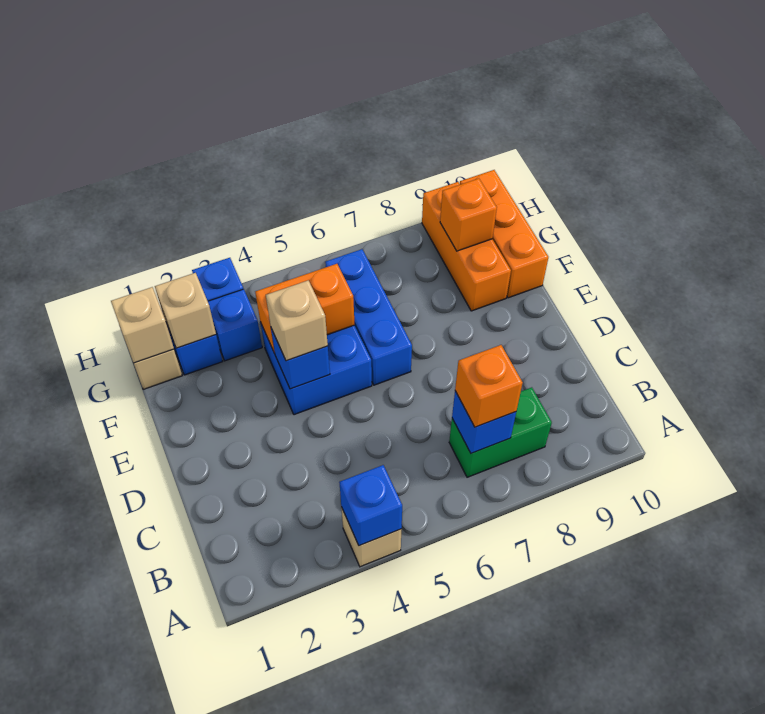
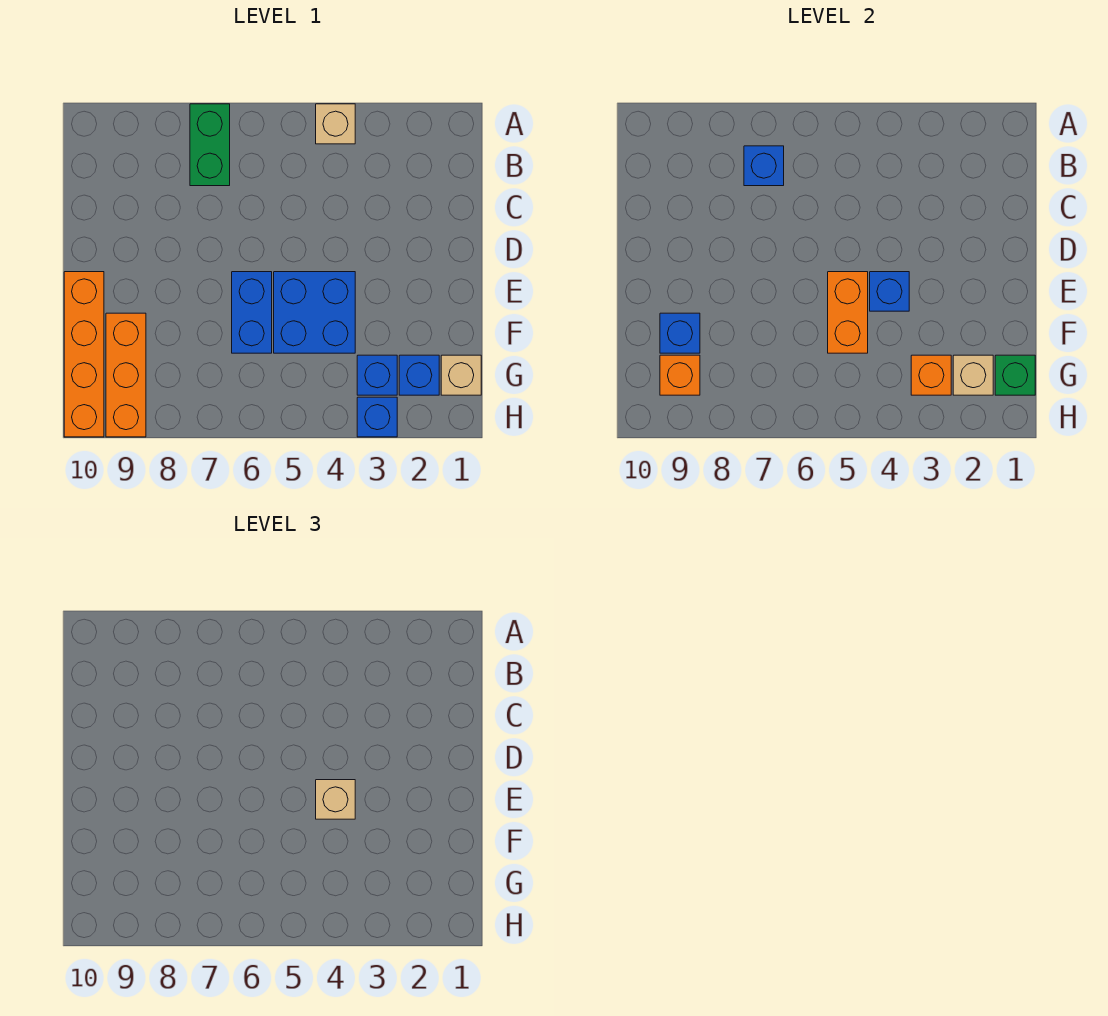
blue brick A4 level 2 -> blue brick F9 level 2
green brick B7:B8 level 1 -> green brick A7:B7 level 1
orange brick B7 level 3 -> orange brick G3 level 2
blue brick E6:G6 level 1 -> blue brick E6:F6 level 1
orange brick F4:F5 level 2 -> orange brick E5:F5 level 2
orange brick F10:H10 level 1 -> orange brick E10:H10 level 1
tan brick G1 level 2 -> green brick G1 level 2

